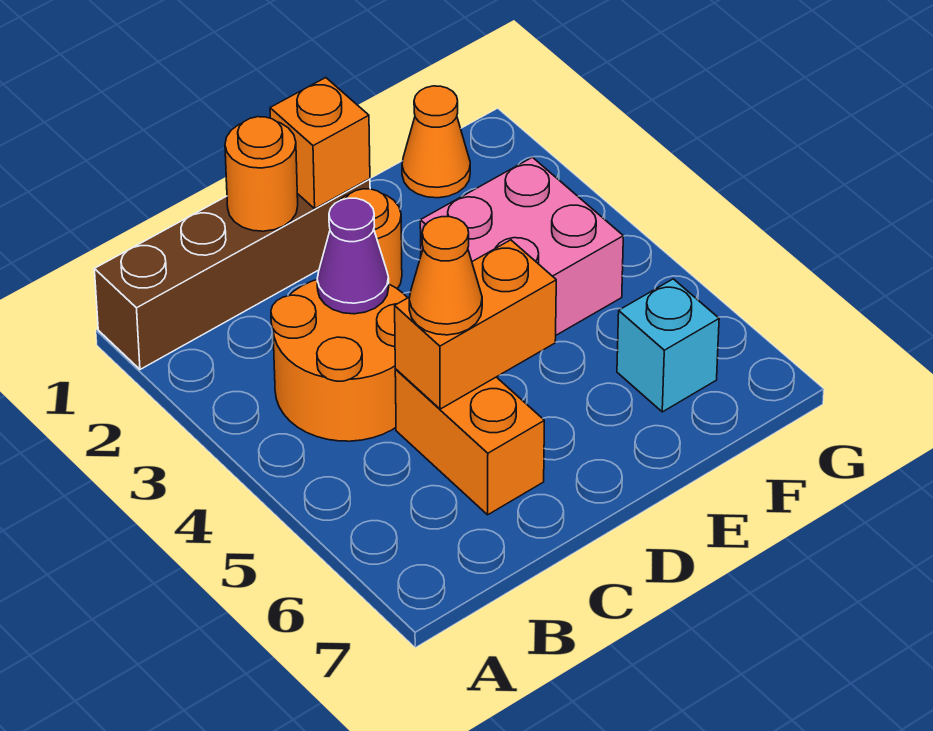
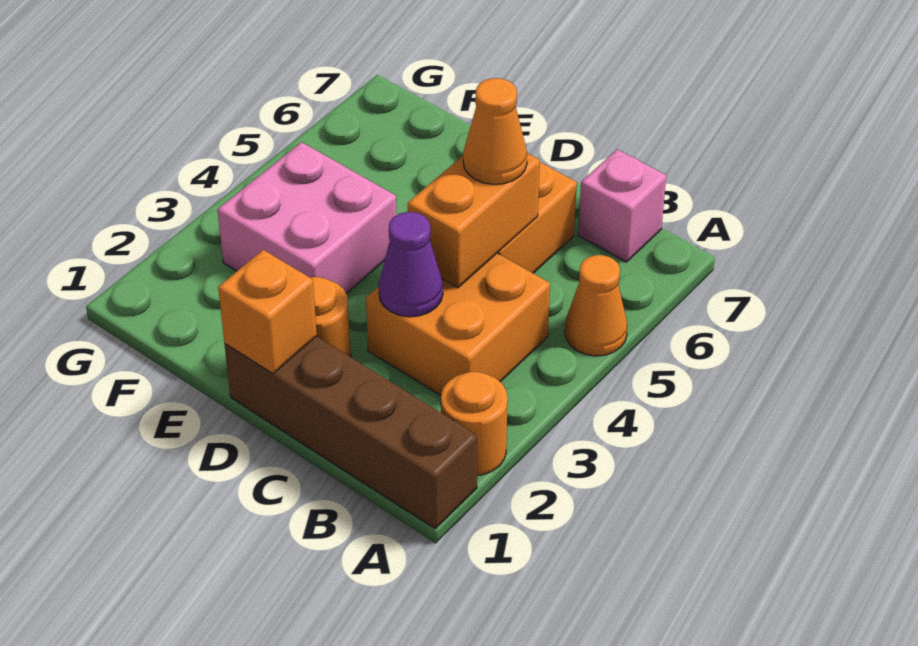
orange round brick B3:C4 level 1 -> orange brick B3:C4 level 1
none -> pink brick B7 level 1
orange round brick C1 level 2 -> orange round brick A2 level 1
orange brick C5:D5 level 2 -> orange brick C4:C5 level 2
orange cone F1 level 1 -> orange cone A5 level 1
cyan brick F6 level 1 -> none

